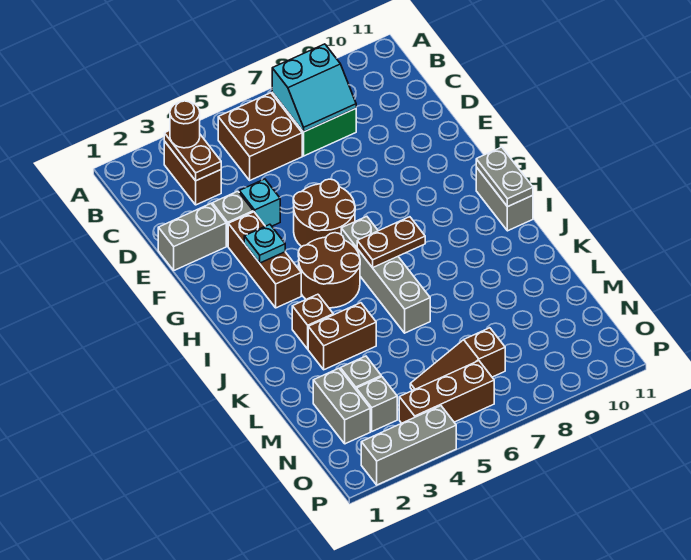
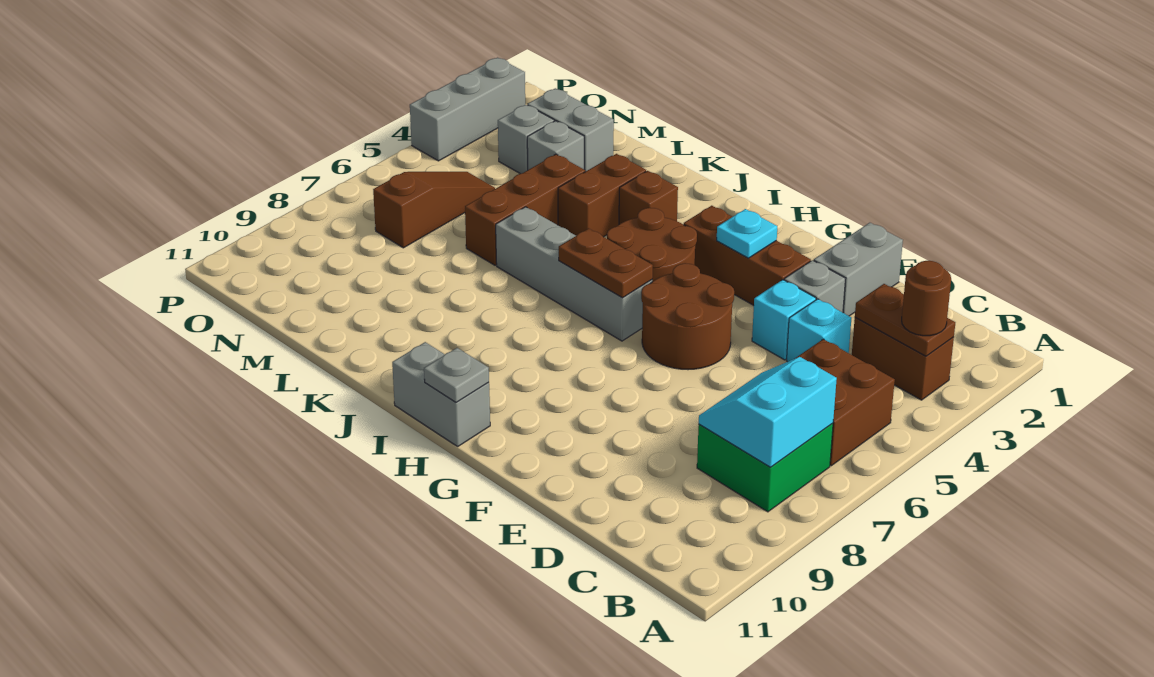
none -> cyan brick D4 level 1
grey plate H11:I11 level 2 -> grey plate H11 level 2
brown plate I6:I7 level 2 -> brown plate H6:I6 level 2
brown brick O4:O6 level 1 -> brown brick L4:L6 level 1

